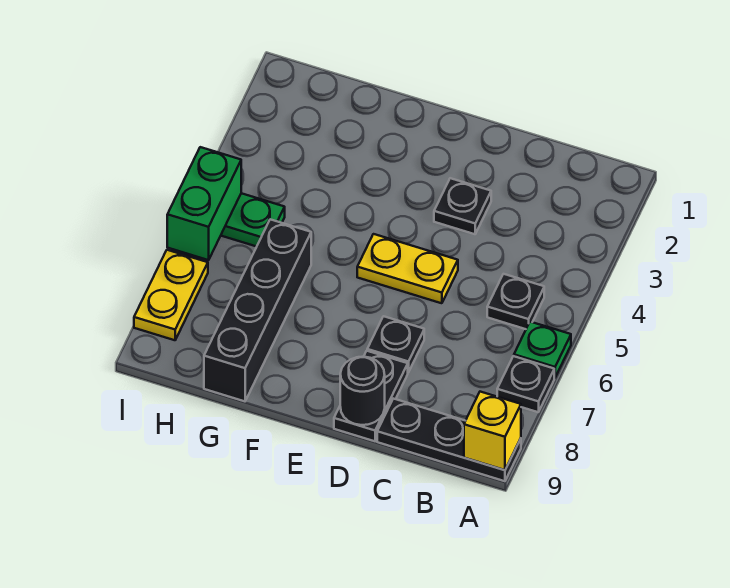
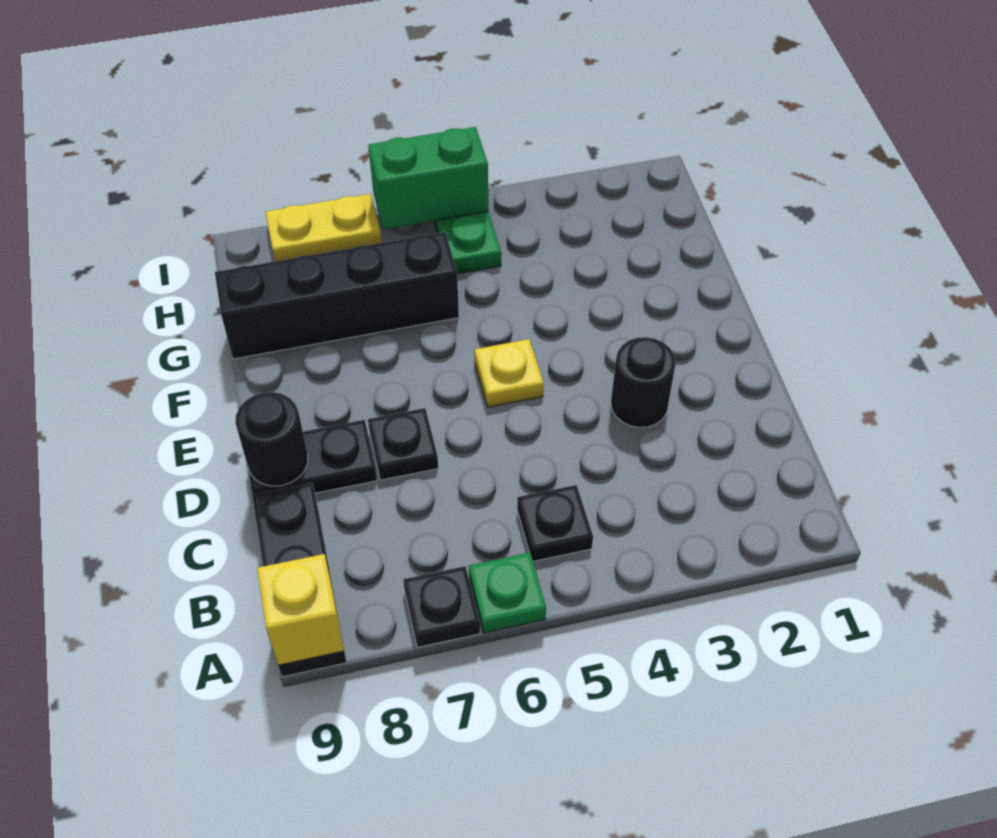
black plate D3 level 1 -> black round brick D3 level 1
yellow plate D5:E5 level 1 -> yellow plate E5 level 1

